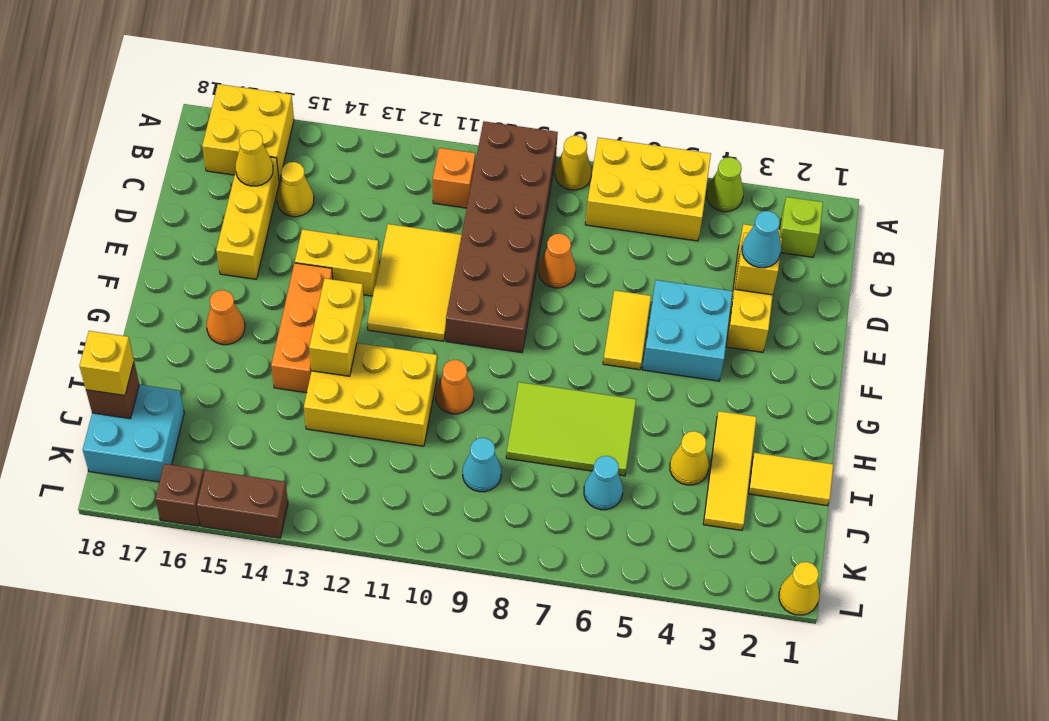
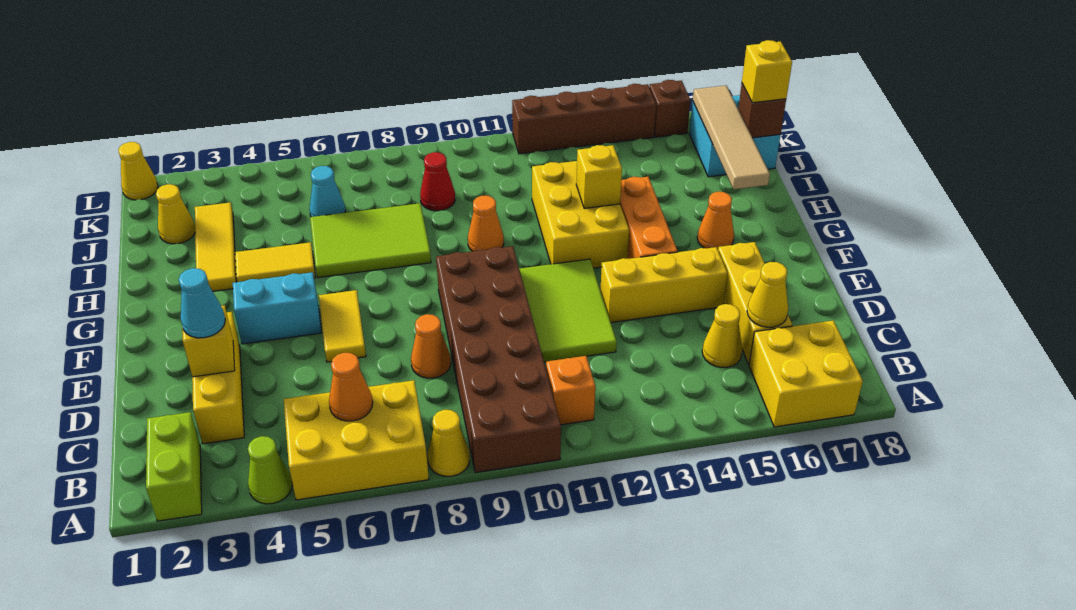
lime brick B2 level 1 -> lime brick A2:B2 level 1
none -> orange cone B6 level 2
yellow tile D11:F12 level 1 -> lime tile D11:F12 level 1
cyan brick E4:F5 level 1 -> cyan brick F4:F5 level 1
yellow brick E13:E14 level 1 -> yellow brick E13:E15 level 1
yellow brick G13:H13 level 2 -> yellow brick H13 level 2
yellow brick H11:I13 level 1 -> yellow brick G12:I13 level 1
none -> tan tile H17:K17 level 2
yellow tile I1:I2 level 1 -> yellow tile H4:H5 level 1
yellow cone I4 level 1 -> yellow cone J2 level 1
cyan cone J9 level 1 -> red cone J9 level 1
brown brick L14:L15 level 1 -> brown brick L12:L15 level 1

